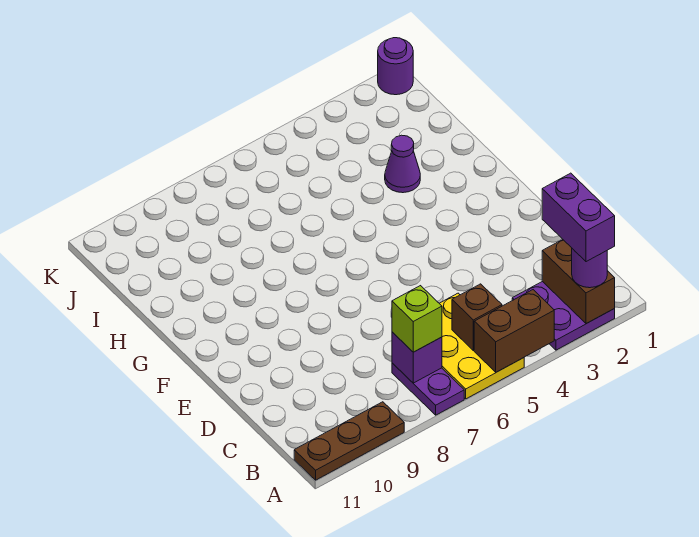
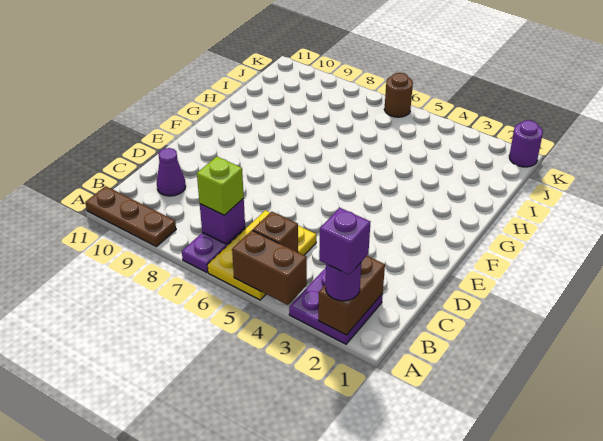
purple brick A2:B2 level 4 -> purple brick A2 level 4
purple cone H3 level 1 -> purple cone C10 level 1
none -> brown round brick K6 level 1

